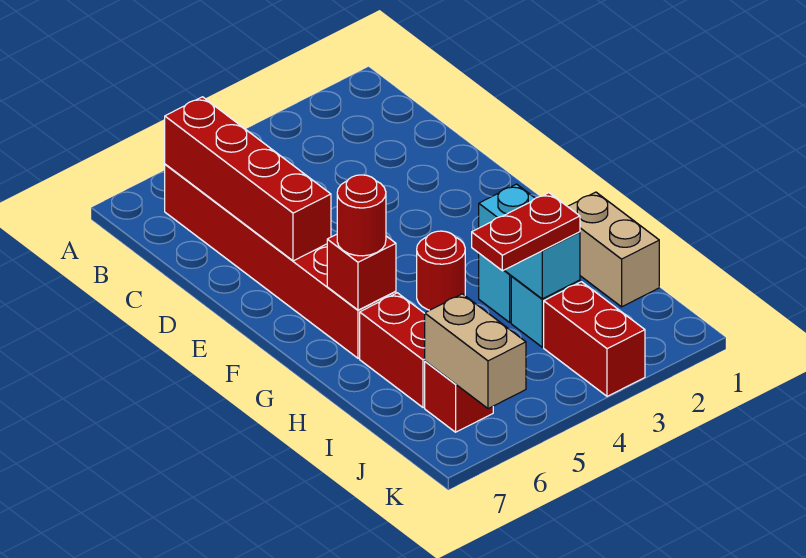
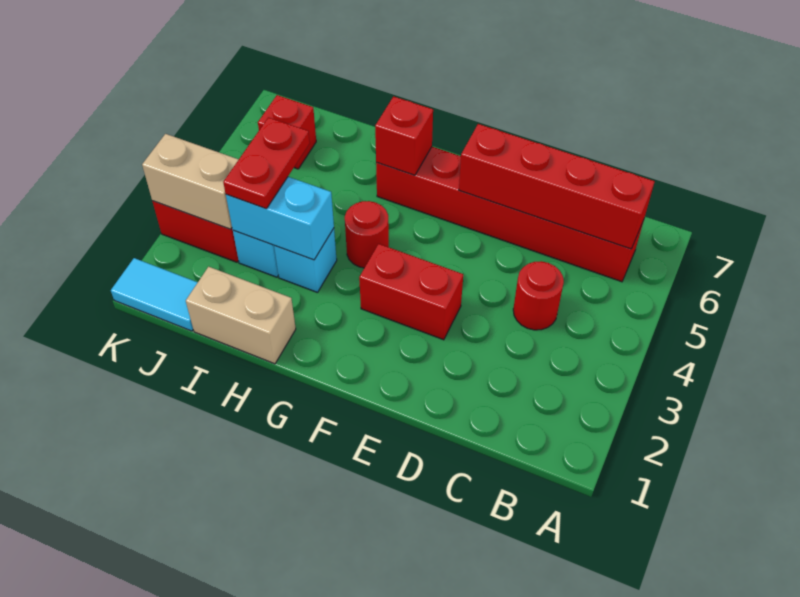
red round brick G6 level 3 -> red round brick C4 level 1
red brick H6:I6 level 1 -> red brick E3:F3 level 1
none -> cyan tile J1:K1 level 1
tan brick J6:K6 level 2 -> tan brick J3:K3 level 2

